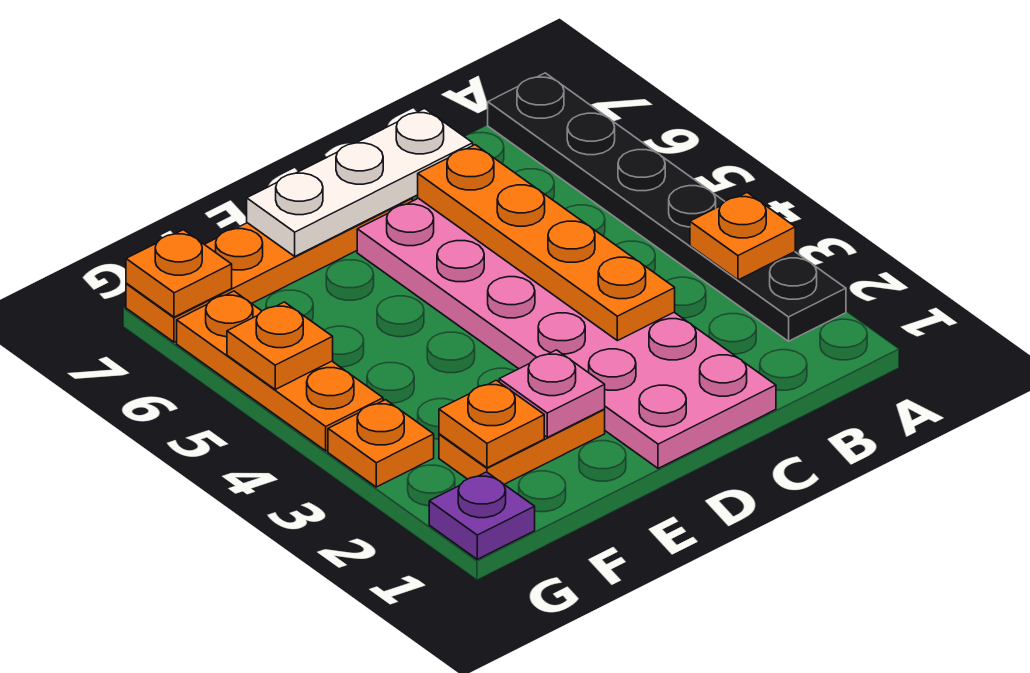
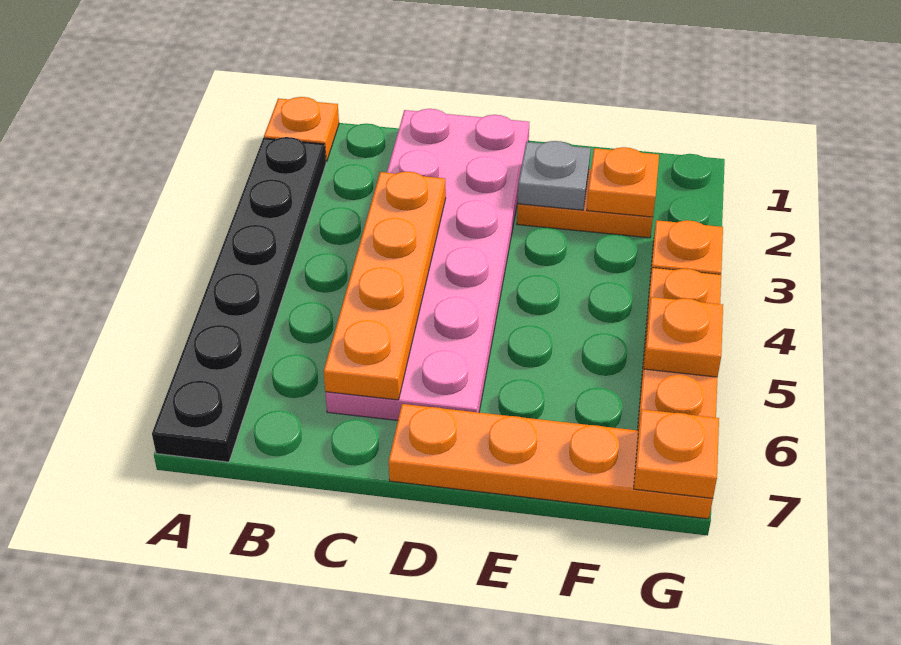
orange plate A3 level 2 -> orange plate A1 level 1
white plate C7:E7 level 2 -> none
pink plate E2 level 2 -> grey plate E2 level 2
purple plate G1 level 1 -> none

